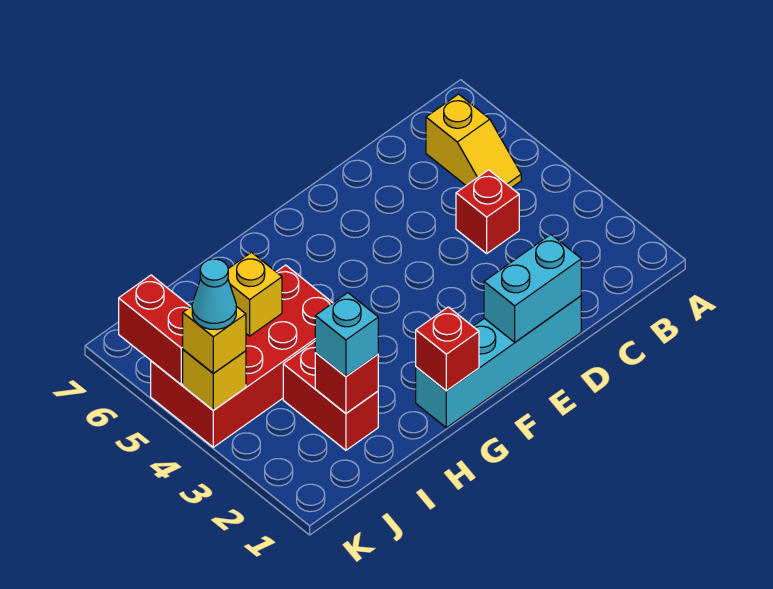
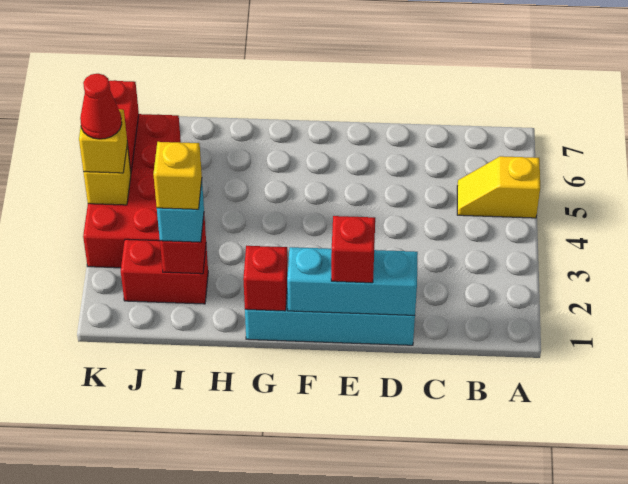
yellow slope B5:B6 level 1 top 6 -> yellow slope A5:B5 level 1 top A
red brick C4 level 1 -> red brick E1 level 3
cyan brick D1:E1 level 2 -> cyan brick D1:F1 level 2
red brick H4:K5 level 1 -> red brick J3:K6 level 1
red brick I2:I3 level 1 -> red brick I2:J2 level 1
yellow brick I5 level 2 -> yellow brick I2 level 4
cyan cone K4 level 4 -> red cone K4 level 4

